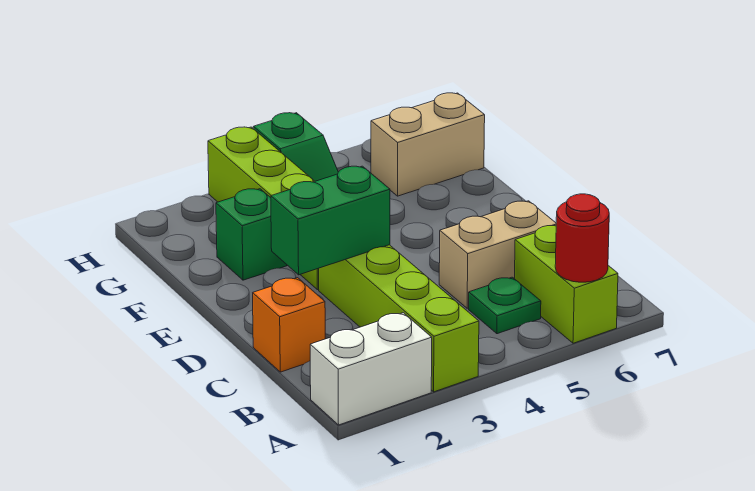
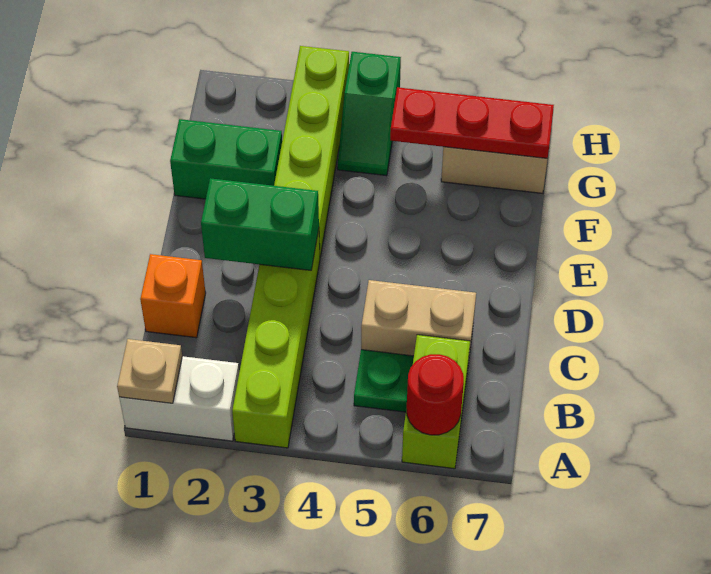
none -> tan plate A1 level 2
green brick F2 level 1 -> green brick F1:F2 level 1
none -> red plate G5:G7 level 2

